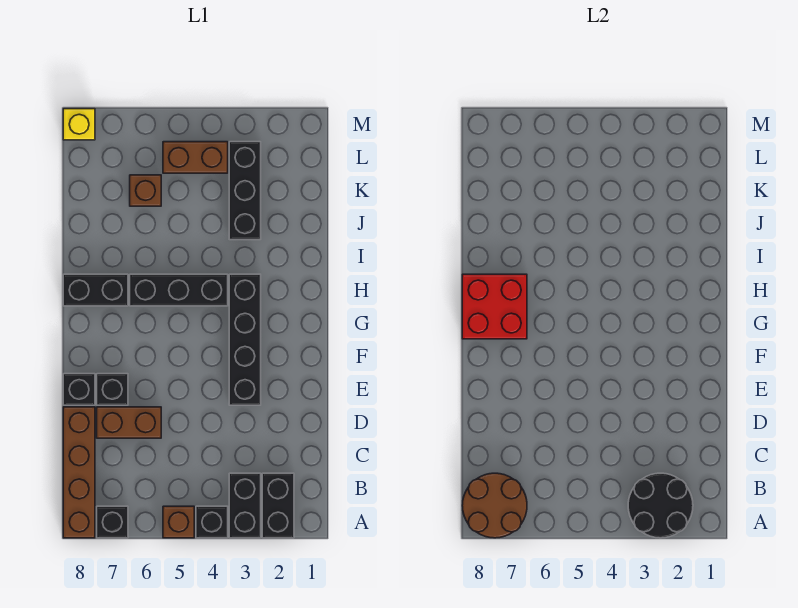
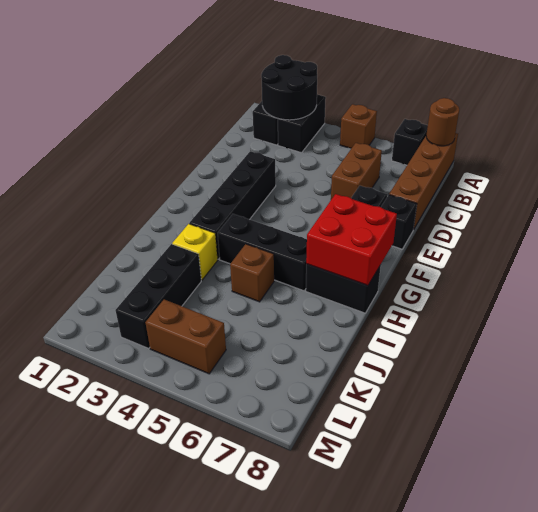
black brick A4 level 1 -> none
brown round brick A7:B8 level 2 -> brown round brick A8 level 2
brown brick D6:D7 level 1 -> brown brick C6:D6 level 1
brown brick K6 level 1 -> brown brick I5 level 1
yellow brick M8 level 1 -> yellow brick I3 level 1

